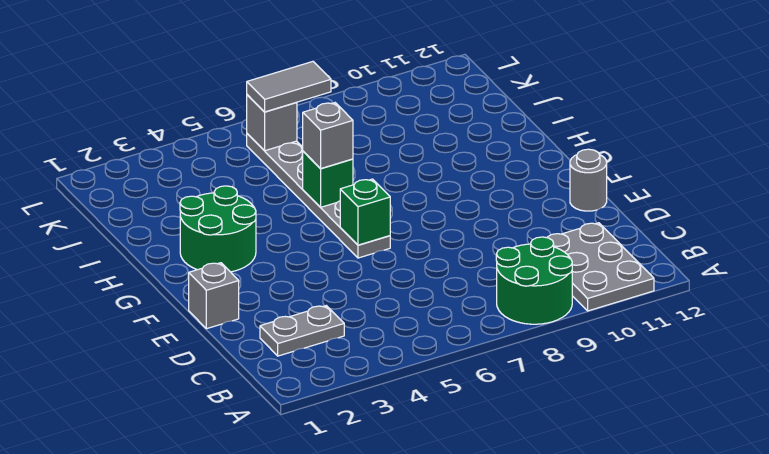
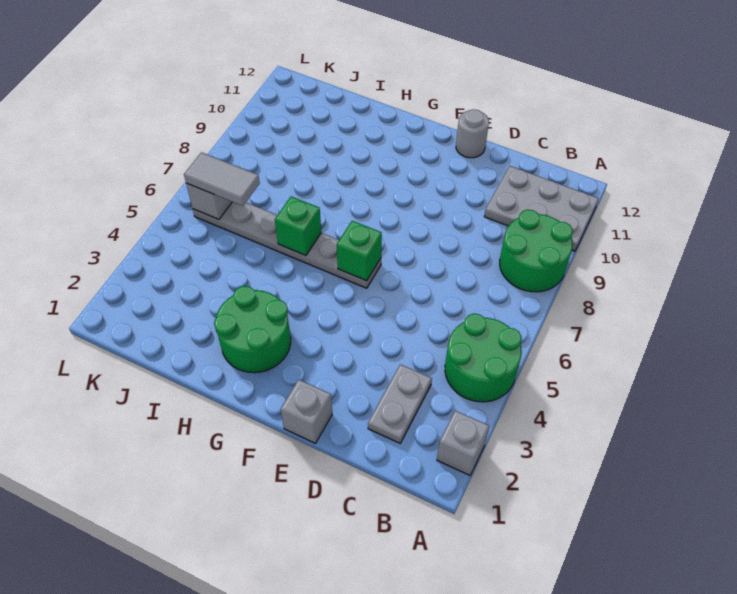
none -> green round brick A4:B5 level 1
grey brick H6 level 3 -> grey brick A2 level 1
grey tile K6:K7 level 3 -> grey tile J6:K6 level 3

